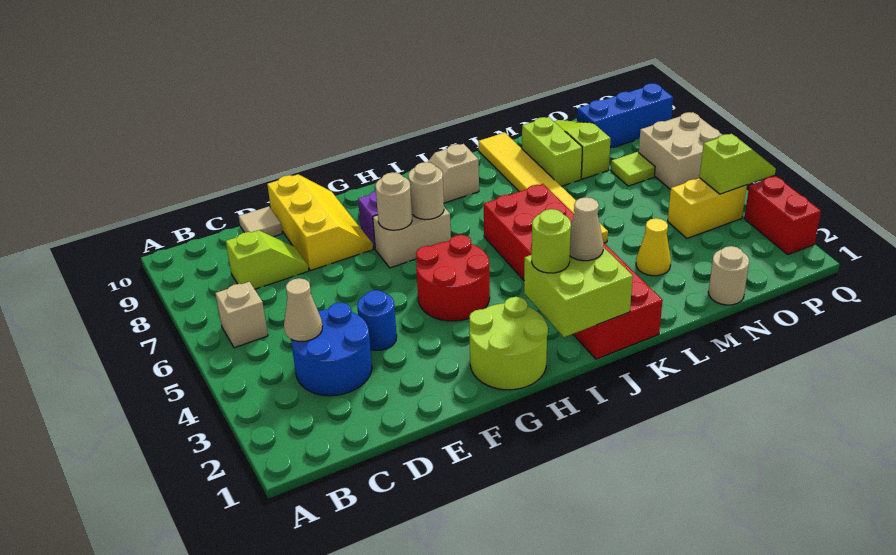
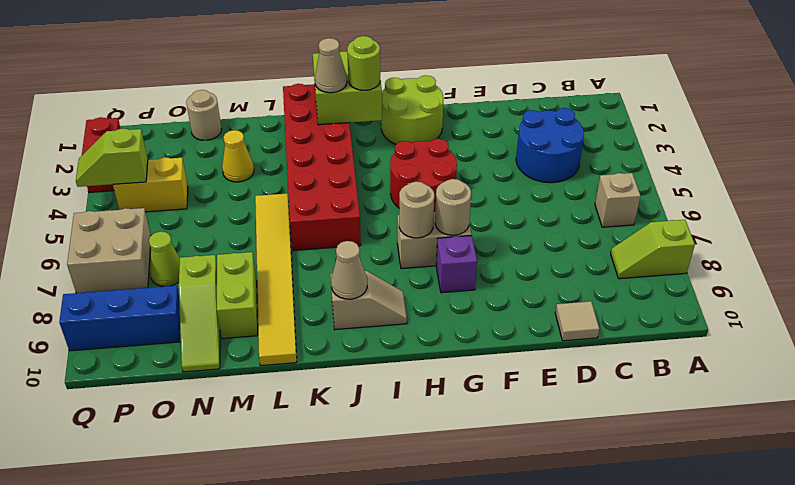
tan cone C4 level 2 -> tan cone J9 level 2
lime slope C8:D8 level 1 top C -> lime slope A8:B8 level 1 top A
blue round brick E4 level 1 -> none
yellow slope E8:F10 level 1 top E -> none
lime tile O7 level 1 -> lime cone O7 level 1

